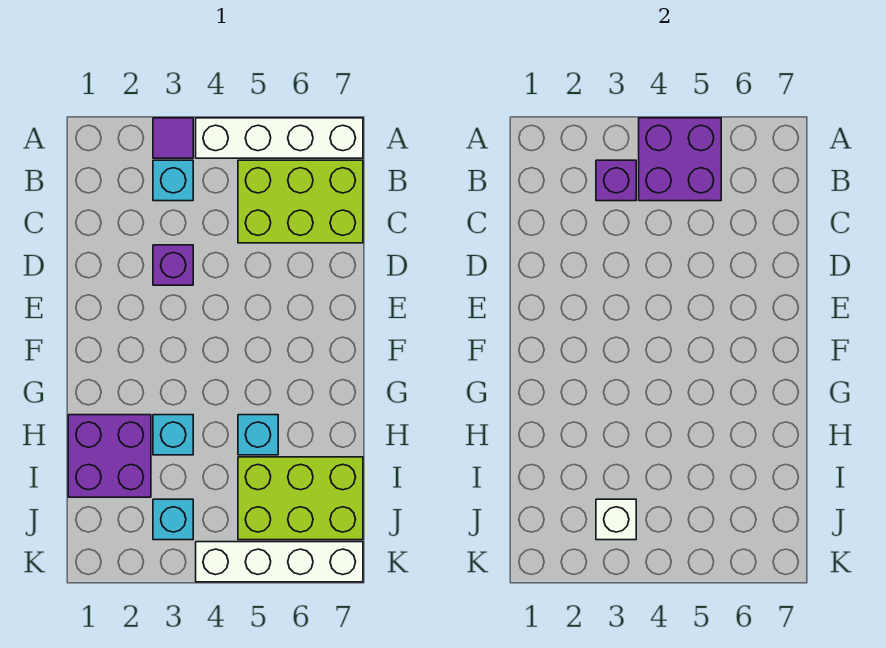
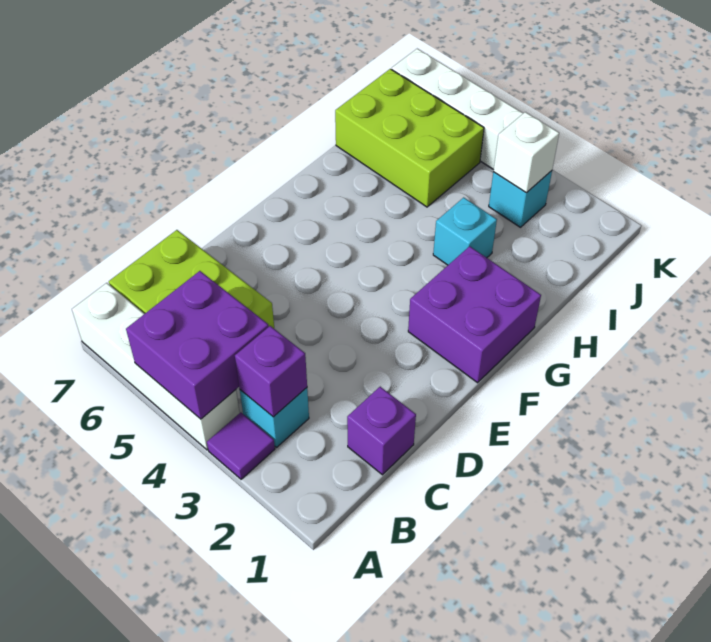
purple brick D3 level 1 -> purple brick C1 level 1
purple brick H1:I2 level 1 -> purple brick F1:G2 level 1
cyan brick H5 level 1 -> none

